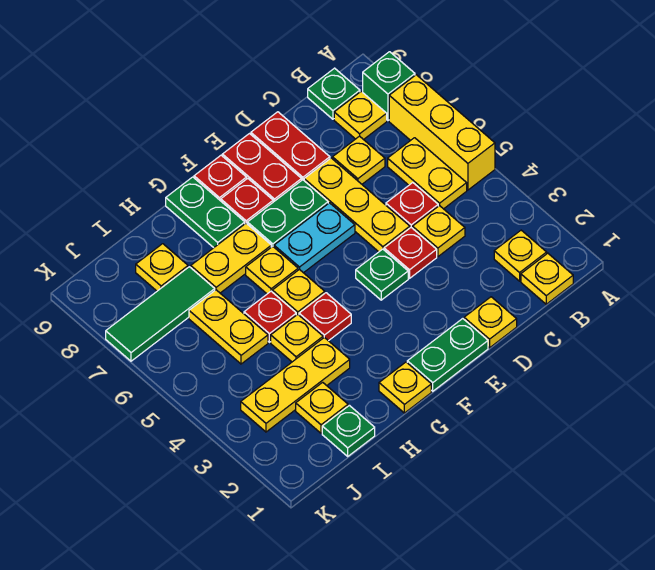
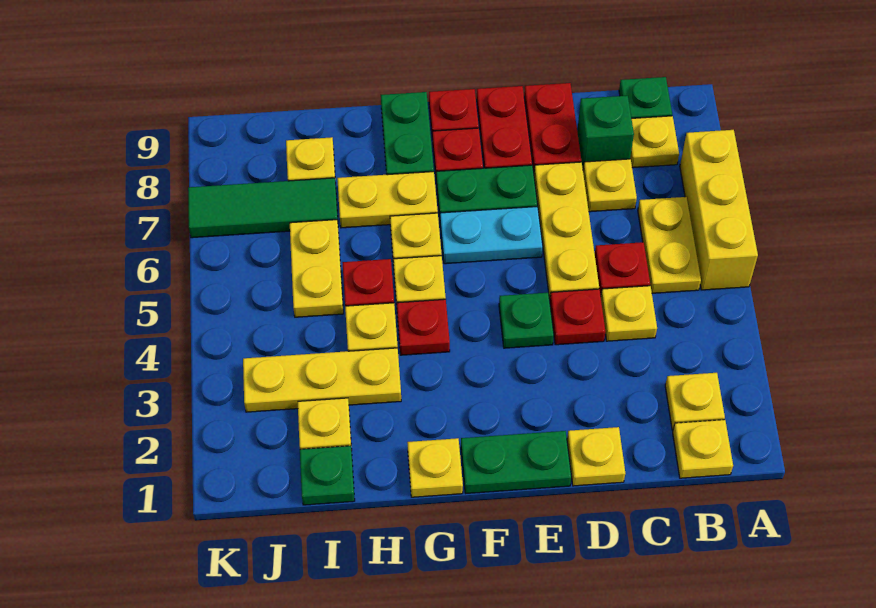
green brick A8 level 1 -> green brick C8 level 1

